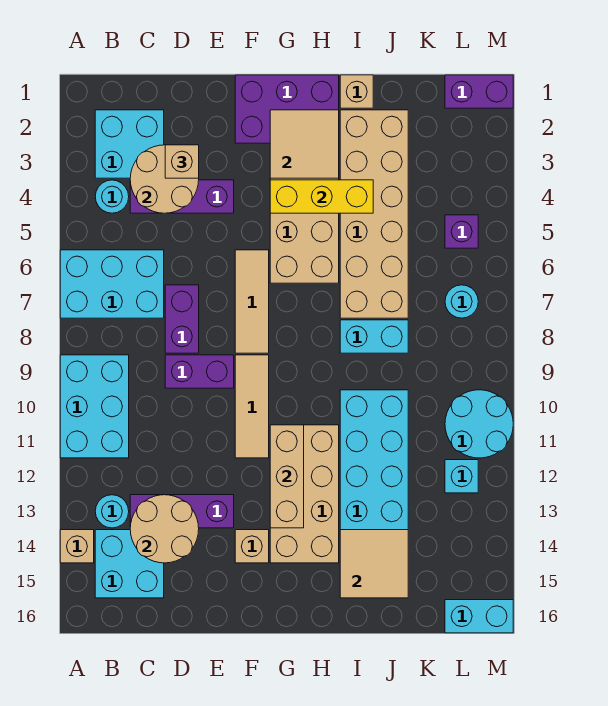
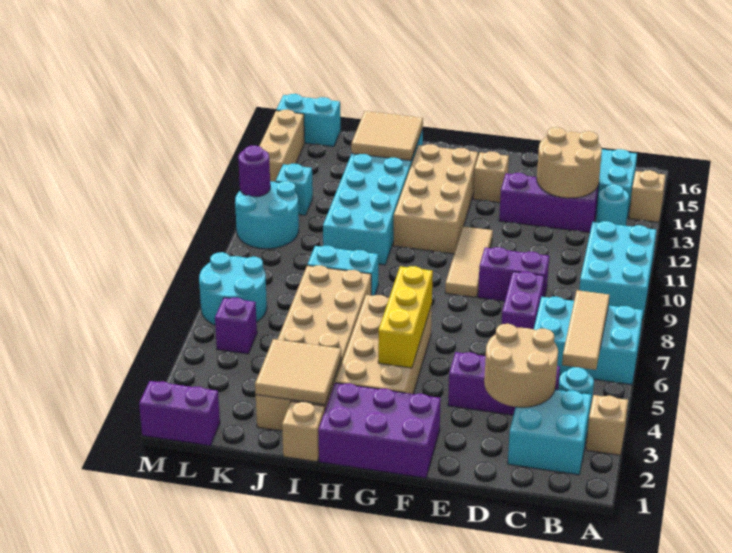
tan brick D3 level 3 -> tan brick A3 level 1
tan tile F6:F8 level 1 -> tan tile B5:B7 level 2
tan tile G2:H3 level 2 -> tan tile I2:J3 level 2
yellow brick G4:I4 level 2 -> yellow brick G4:G6 level 2
tan brick G11:G13 level 2 -> tan brick M13:M15 level 1
cyan round brick L7 level 1 -> cyan round brick L6:M7 level 1
none -> purple round brick M11 level 2

